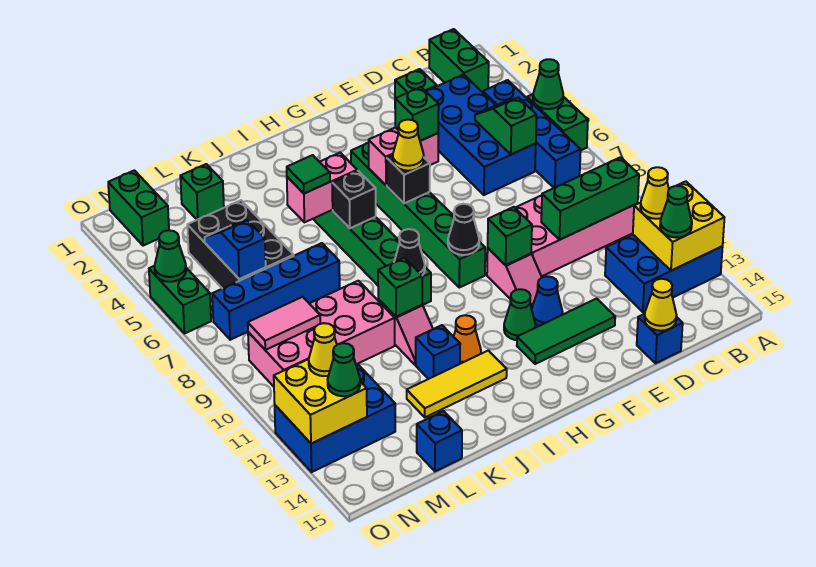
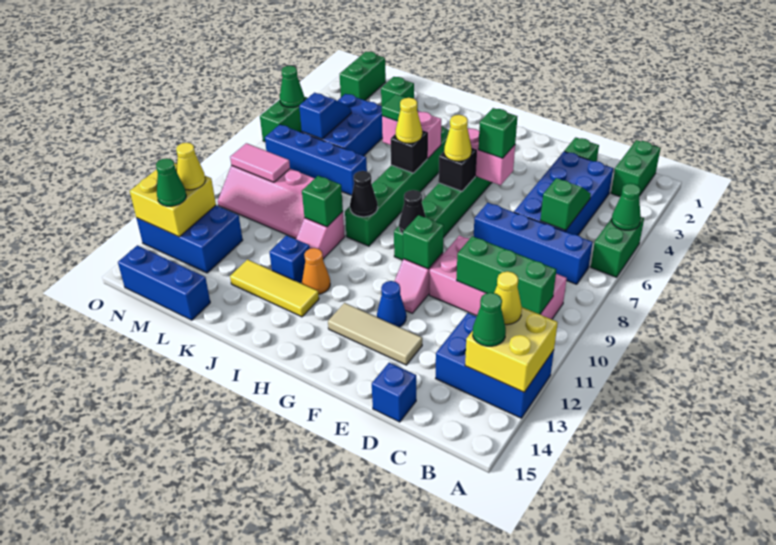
blue brick B4:B7 level 1 -> blue brick B7:E7 level 1
yellow cone D15 level 2 -> yellow cone I6 level 3
green tile E13:G13 level 1 -> tan tile E13:G13 level 1
green cone G12 level 1 -> none
pink brick K9:N10 level 1 -> pink slope K9:N10 level 1 top 9
black brick L4:M6 level 1 -> blue brick L4:M6 level 1
blue brick L15 level 1 -> blue brick L15:N15 level 1

